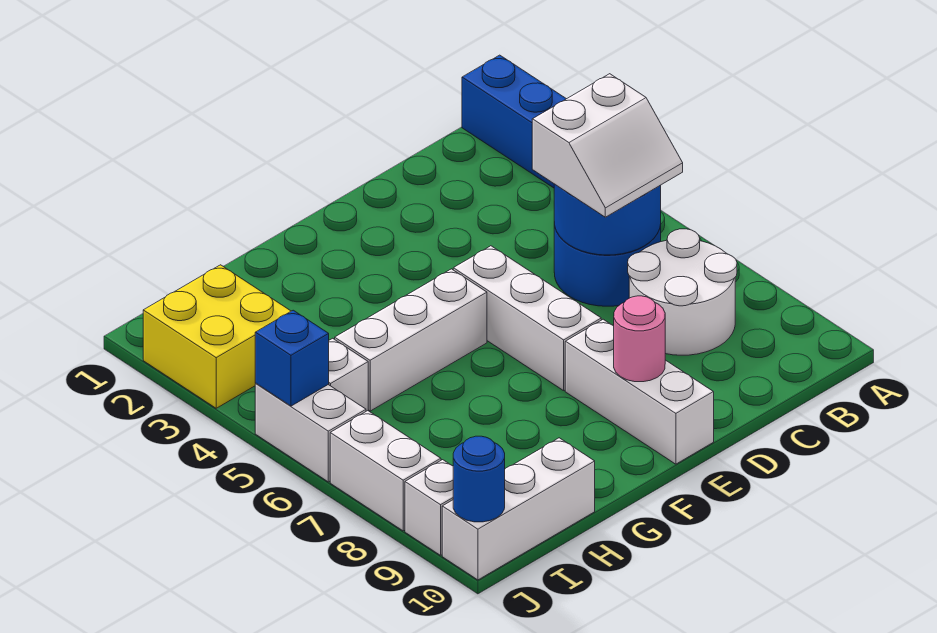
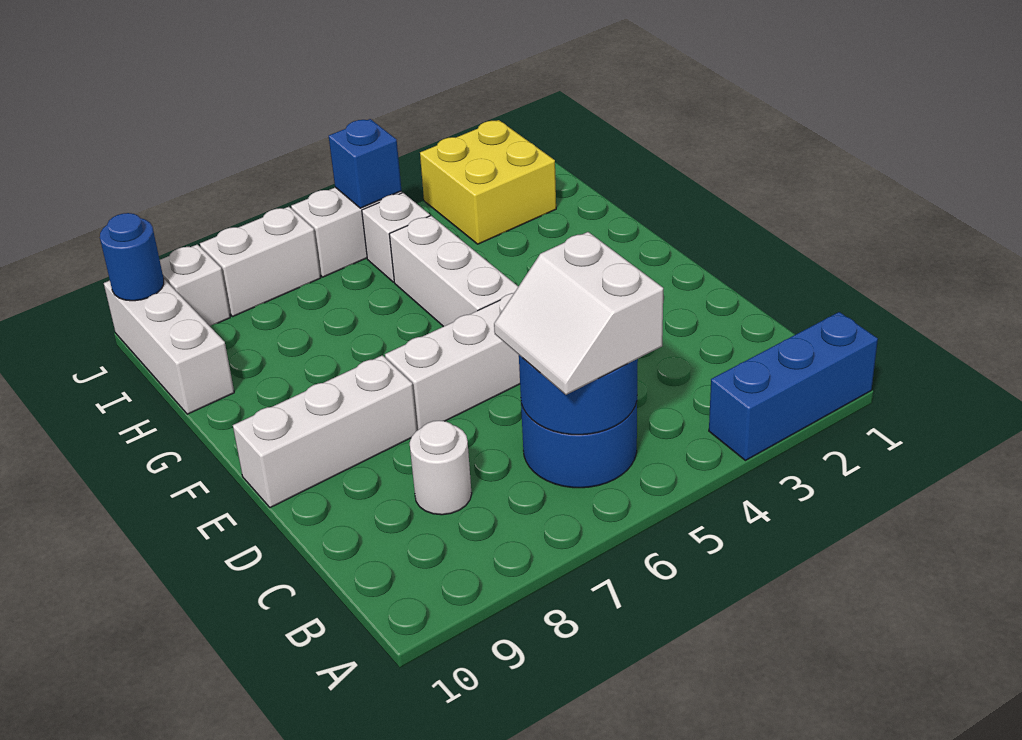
white round brick B7:C8 level 1 -> white round brick C8 level 1
pink round brick E9 level 2 -> none

